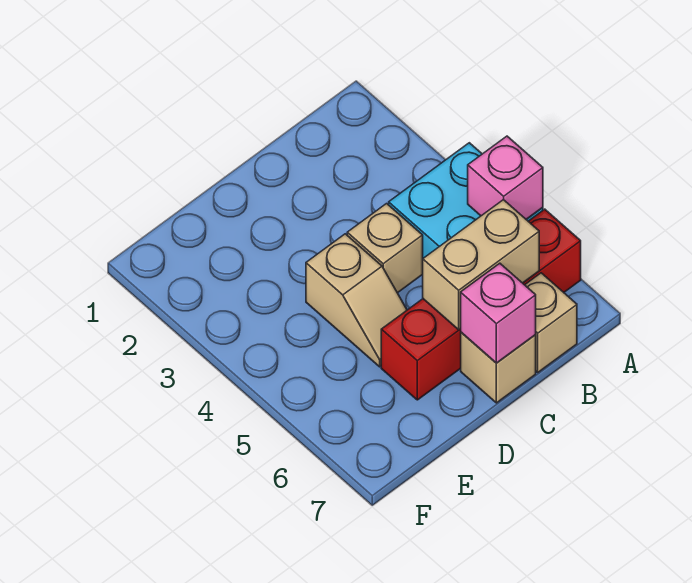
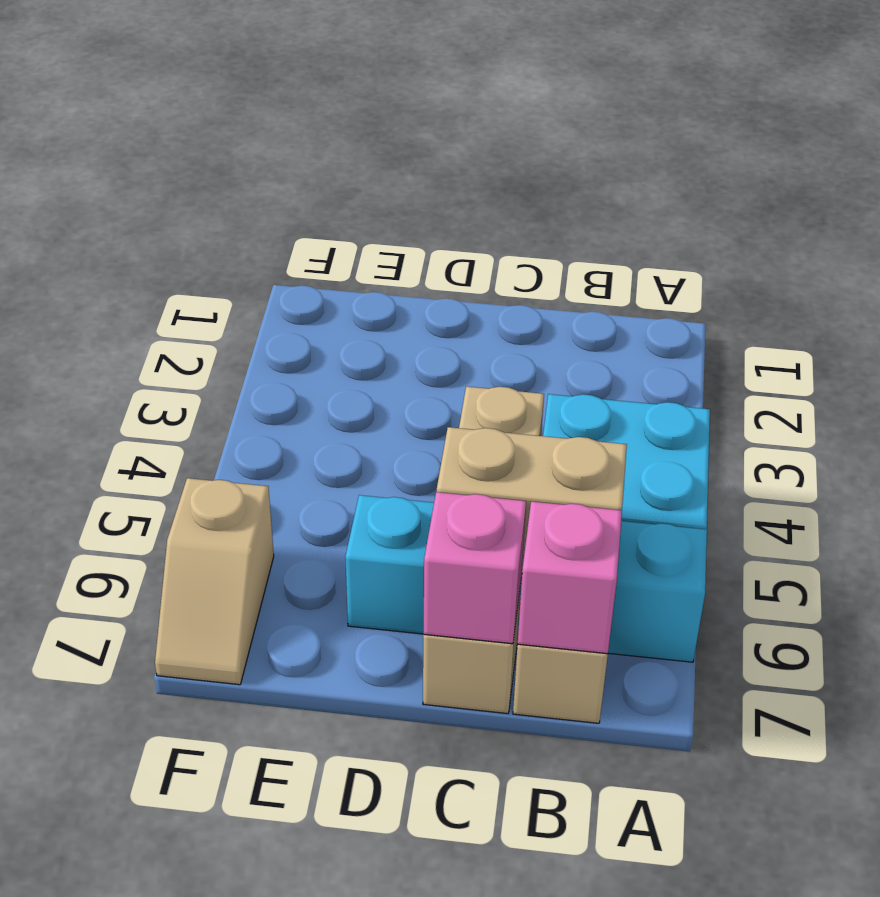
pink brick A5 level 2 -> pink brick B7 level 2
red brick A6:D6 level 1 -> cyan brick A6:D6 level 1
tan slope D4:D5 level 1 top 4 -> tan slope F6:F7 level 1 top 6

